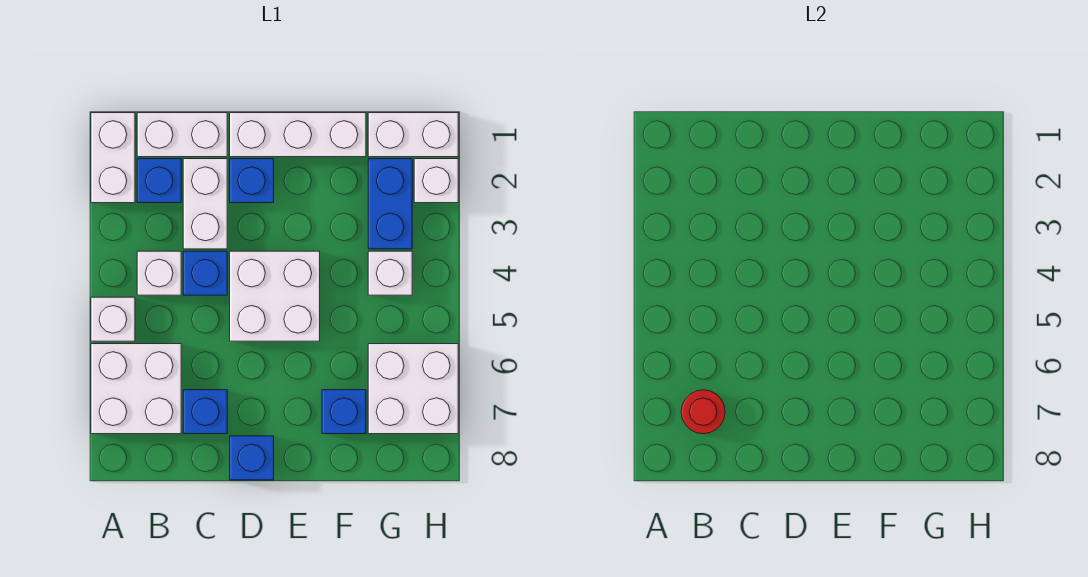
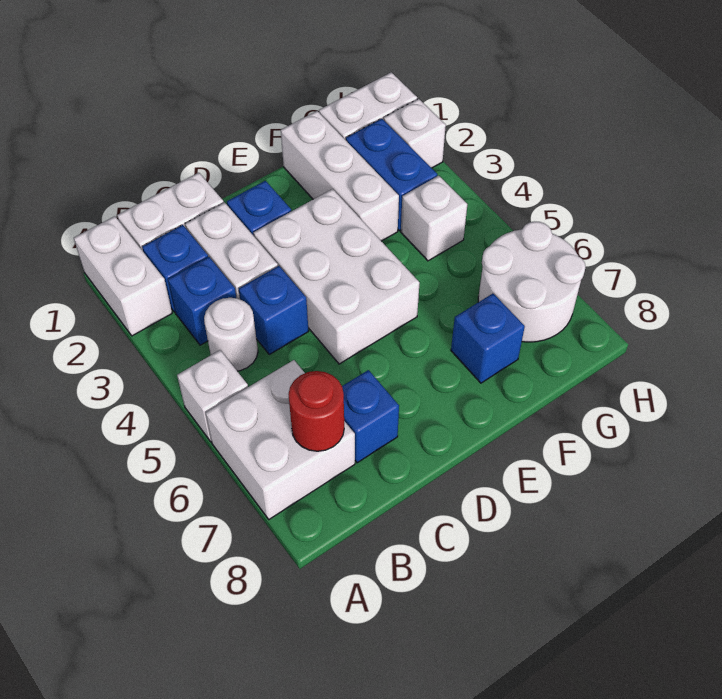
white brick B4 level 1 -> white round brick B4 level 1
white brick D1:F1 level 1 -> white brick F1:F3 level 1
white brick D4:E5 level 1 -> white brick D3:E5 level 1
blue brick D8 level 1 -> blue brick B3 level 1
white brick G6:H7 level 1 -> white round brick G6:H7 level 1

